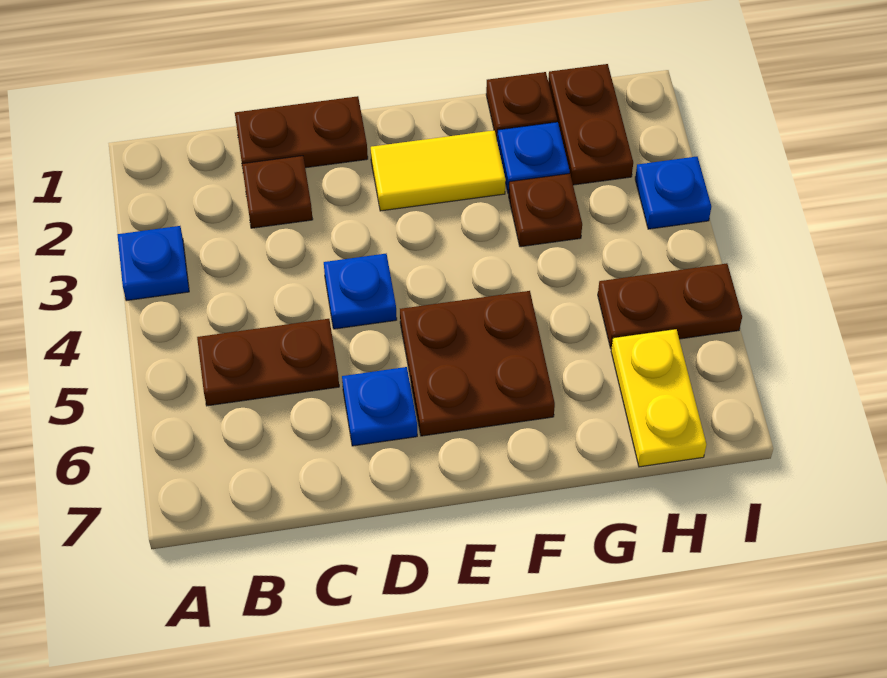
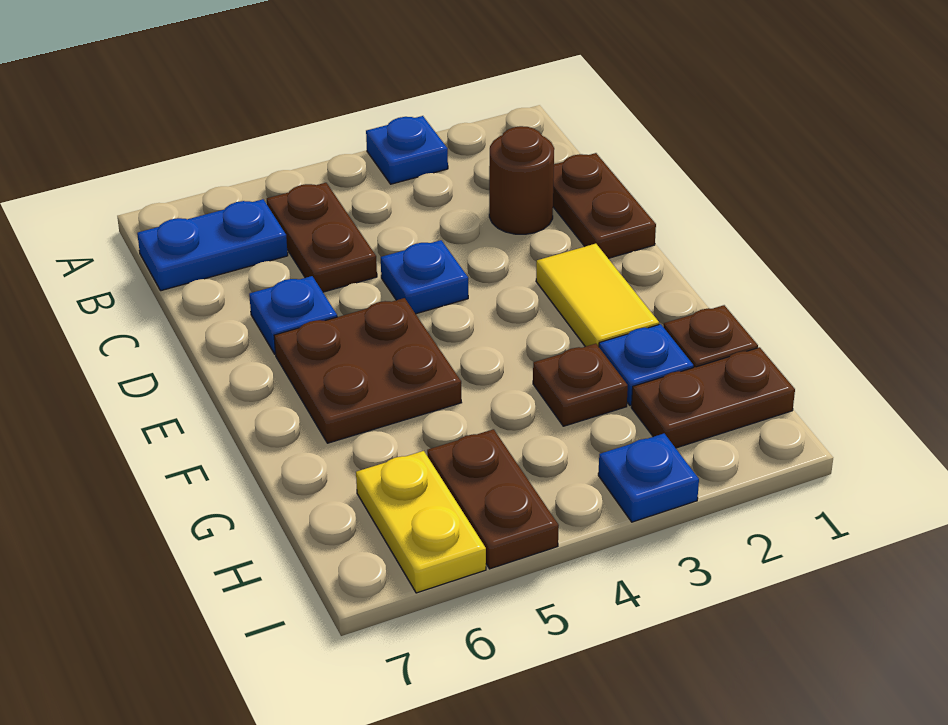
none -> blue plate B6:B7 level 1
brown plate C2 level 1 -> brown round brick C2 level 1
yellow plate H6:H7 level 1 -> yellow plate H6:I6 level 1

